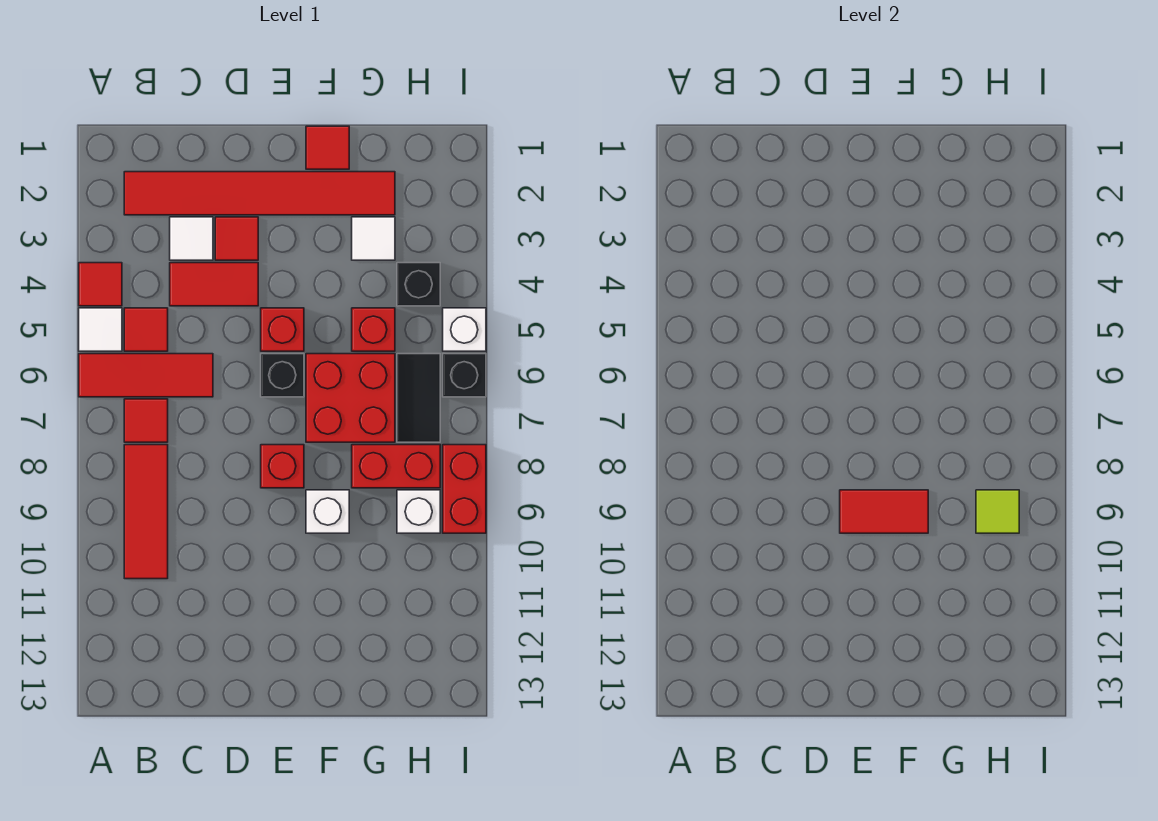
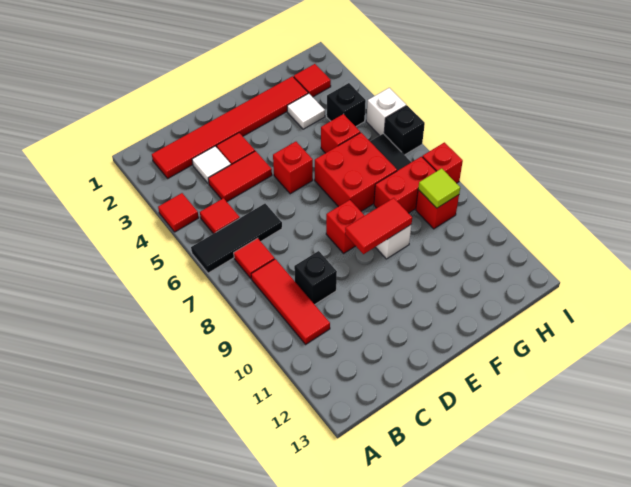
white tile A5 level 1 -> none
red tile A6:C6 level 1 -> black tile A6:C6 level 1
black brick E6 level 1 -> black brick C9 level 1
red tile F1 level 1 -> red tile H2 level 1
white brick H9 level 1 -> red brick H9 level 1
red brick I8:I9 level 1 -> red brick I8 level 1

